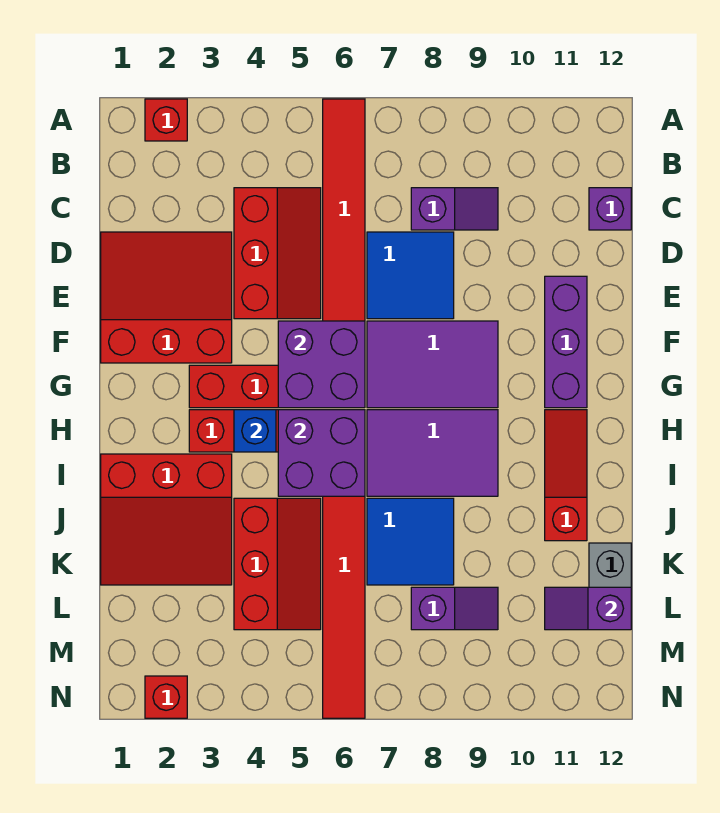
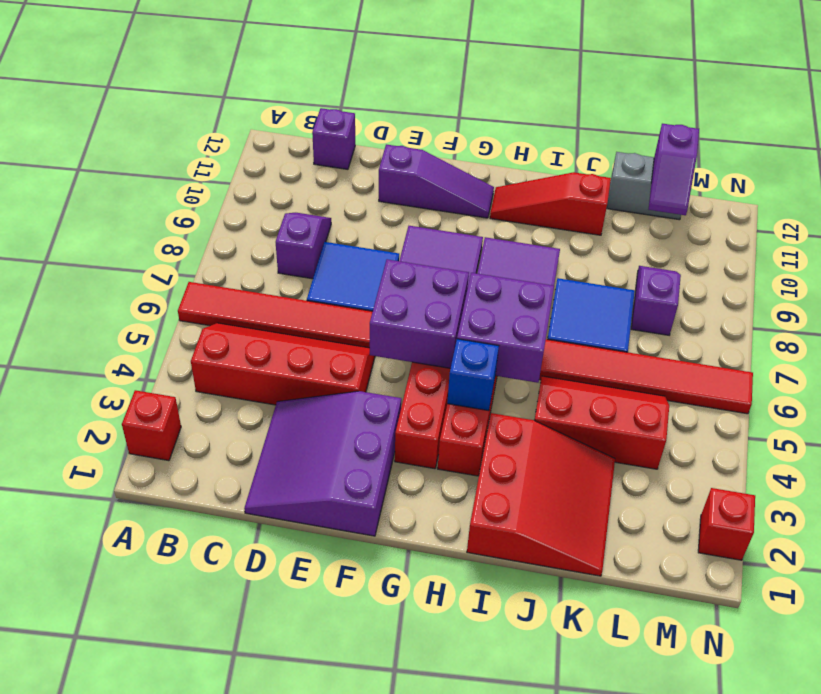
red slope C4:E5 level 1 top 4 -> red slope B4:E5 level 1 top 4
red slope D1:F3 level 1 top F -> purple slope D1:F3 level 1 top F
purple brick E11:G11 level 1 -> purple slope E11:G11 level 1 top E

